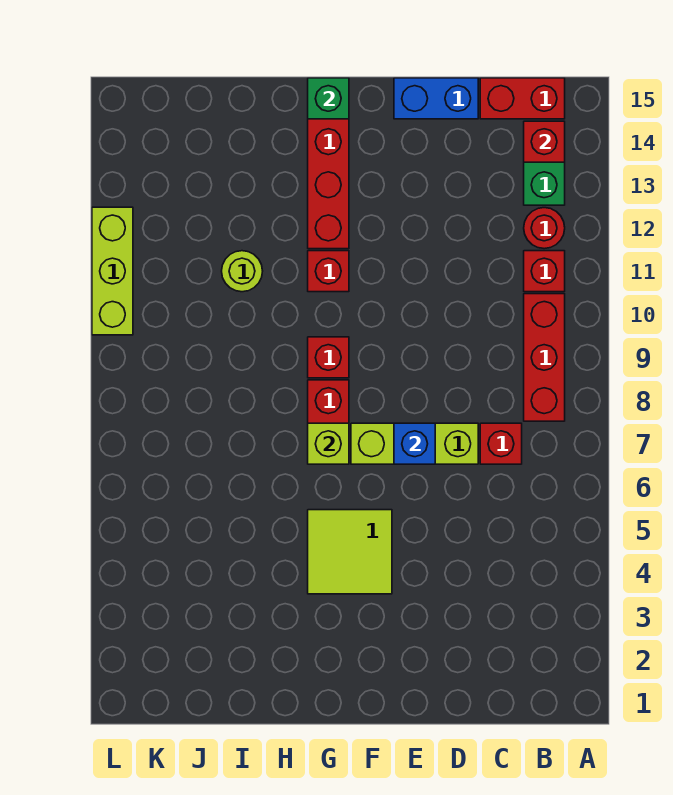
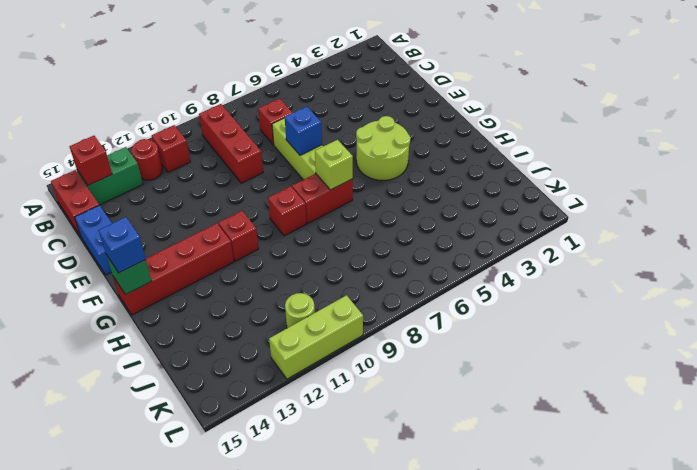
red brick B8:B10 level 1 -> red brick B9:D9 level 1
lime tile F4:G5 level 1 -> lime round brick F4:G5 level 1
none -> blue brick G15 level 3
lime round brick I11 level 1 -> lime round brick K11 level 1

